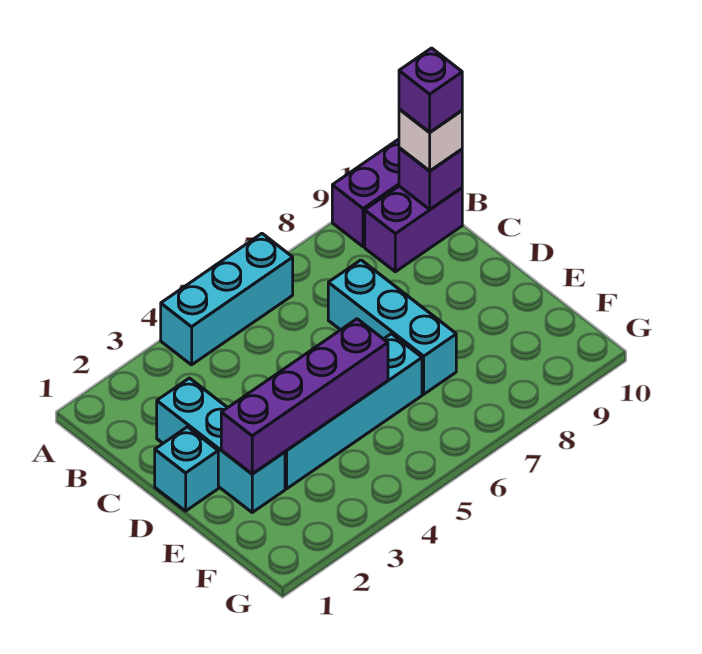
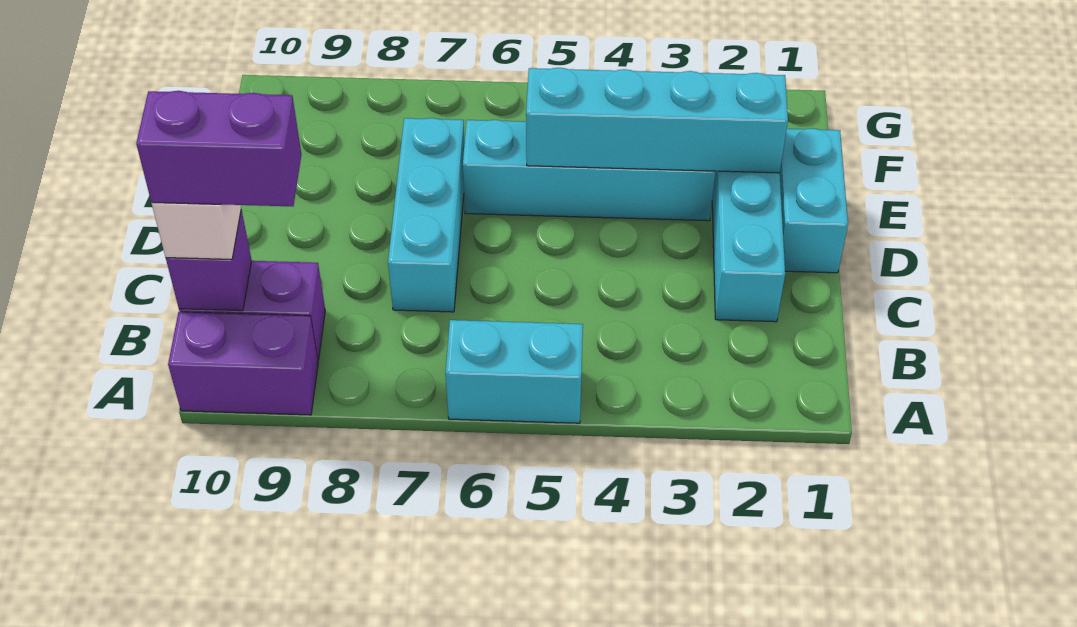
cyan brick A4:A6 level 1 -> cyan brick A5:A6 level 1
purple brick B10 level 4 -> purple brick B9:B10 level 4
cyan brick D1 level 1 -> cyan brick D1:E1 level 1
purple brick E2:E5 level 2 -> cyan brick E2:E5 level 2

